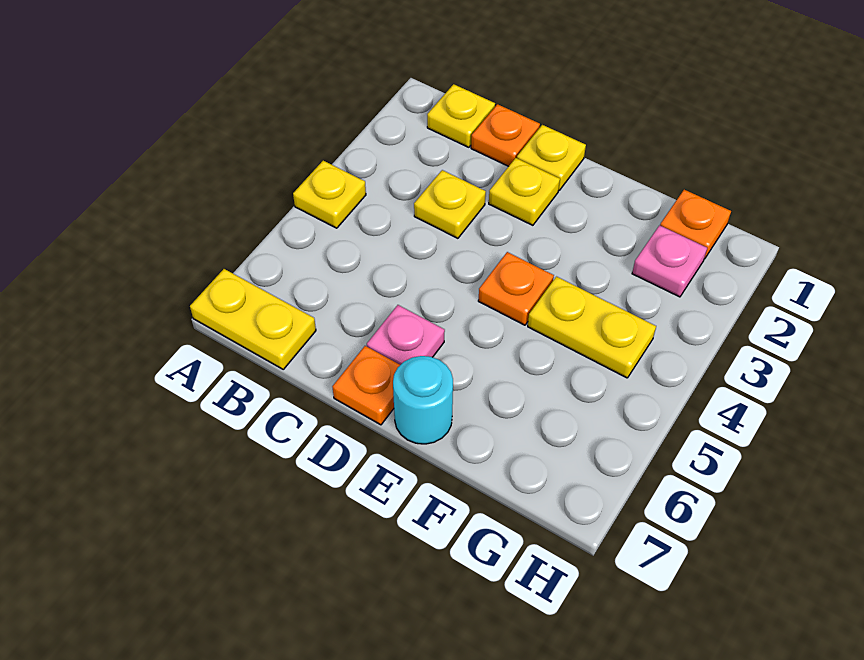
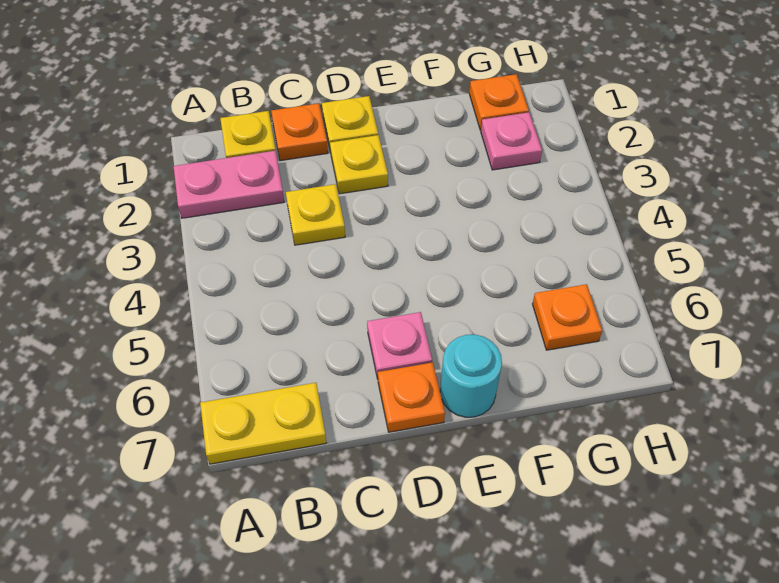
none -> pink plate A2:B2 level 1
yellow plate A4 level 1 -> none
orange plate E4 level 1 -> orange plate G6 level 1
yellow plate F4:G4 level 1 -> none

